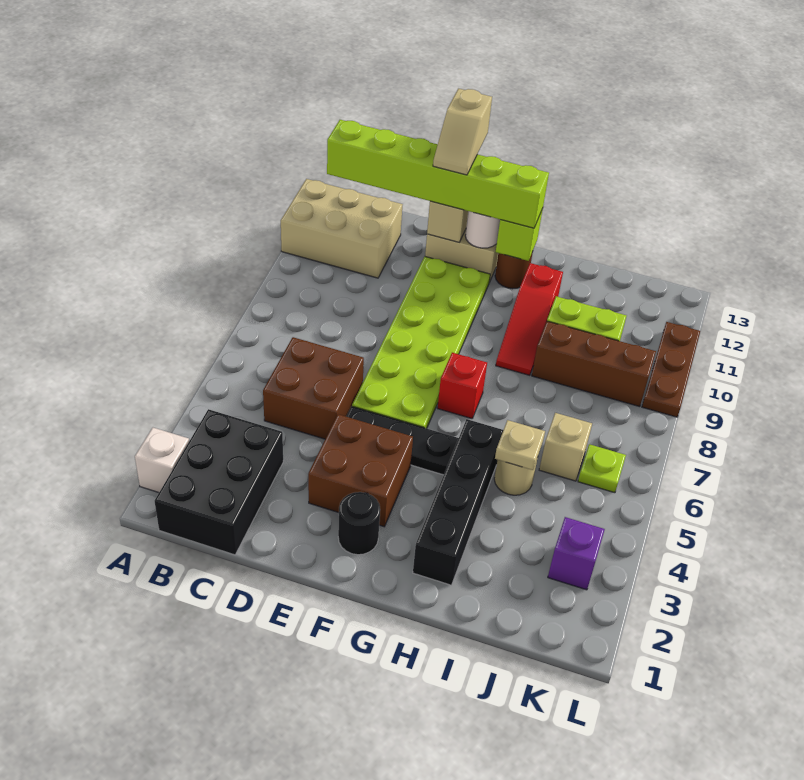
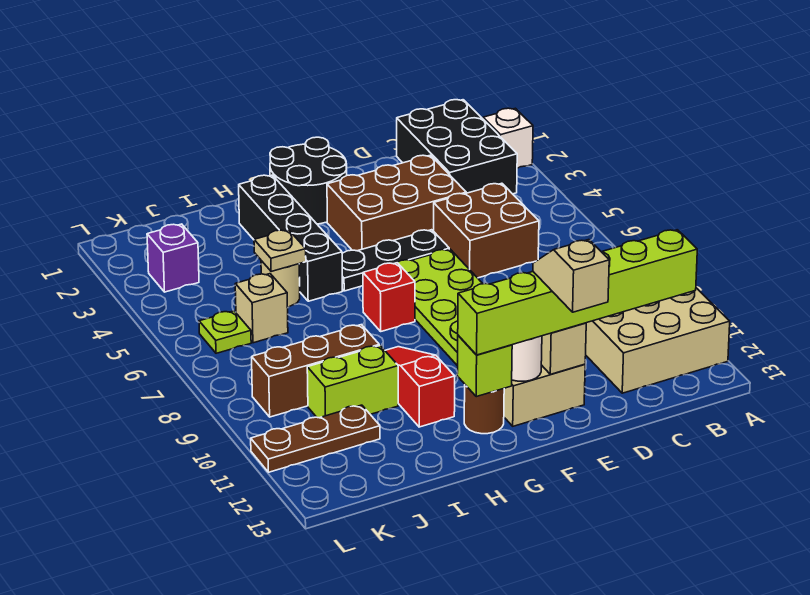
brown brick E3:F4 level 1 -> brown brick D3:F4 level 1
black round brick F2 level 1 -> black round brick F1:G2 level 1
brown plate L9:L11 level 1 -> brown plate J11:L11 level 1

